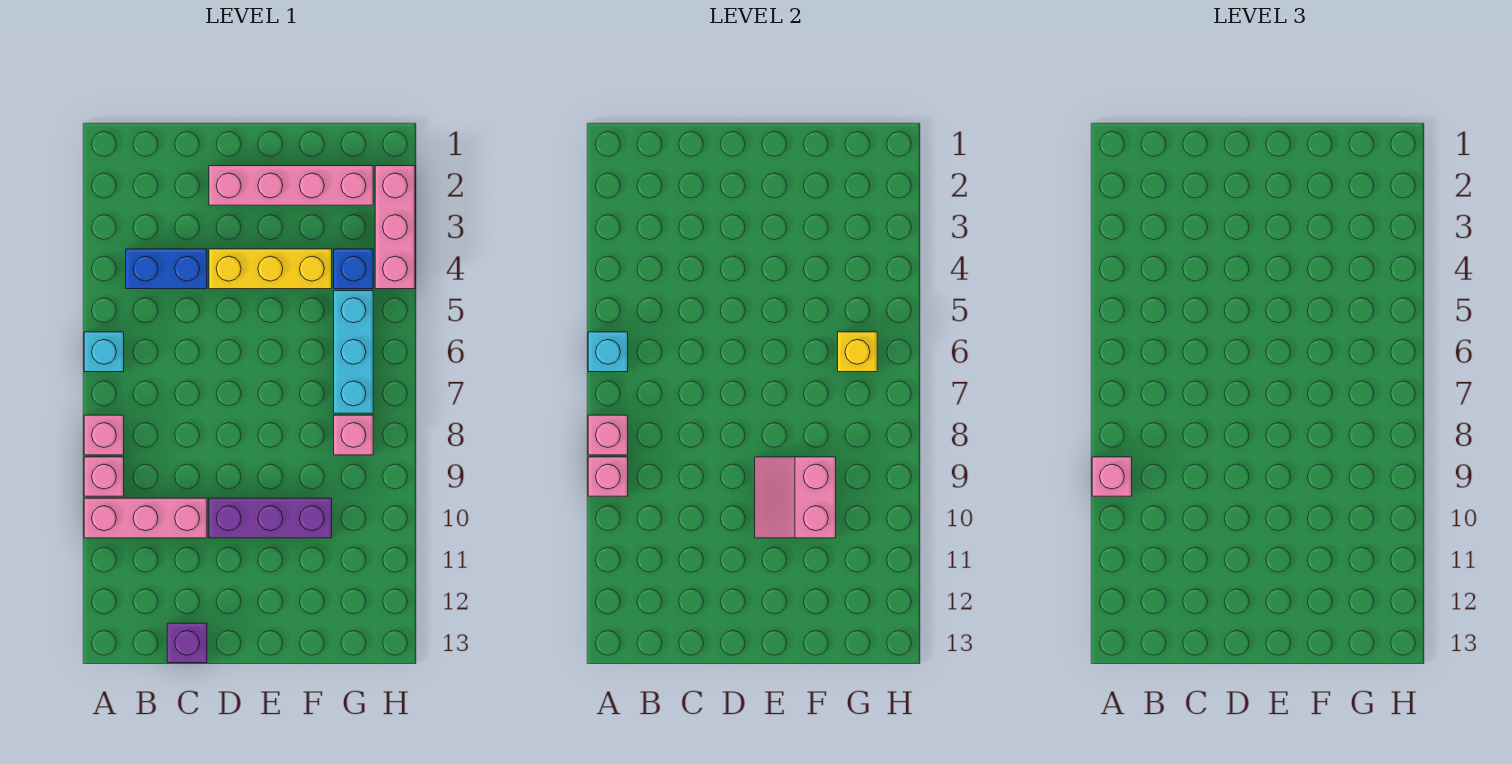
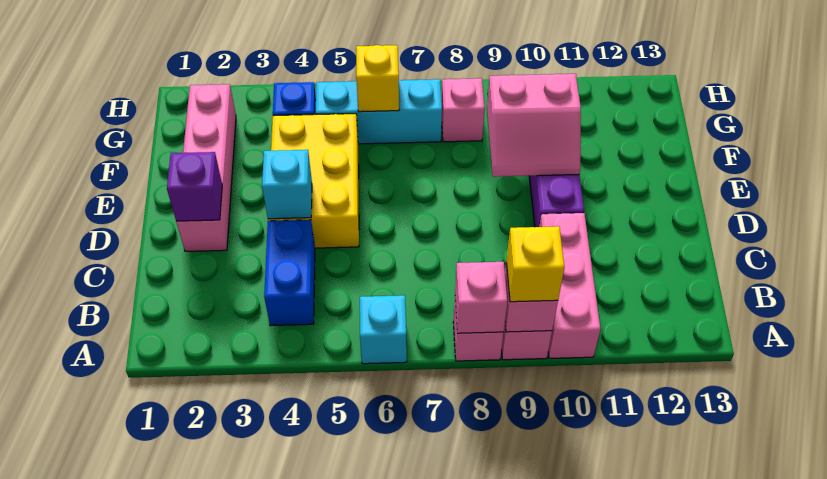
cyan brick A6 level 2 -> cyan brick D4 level 2
pink brick A9 level 3 -> yellow brick A9 level 3
purple brick C13 level 1 -> purple brick D2 level 2
yellow brick D4:F4 level 1 -> yellow brick D4:F5 level 1
pink brick H2:H4 level 1 -> none

